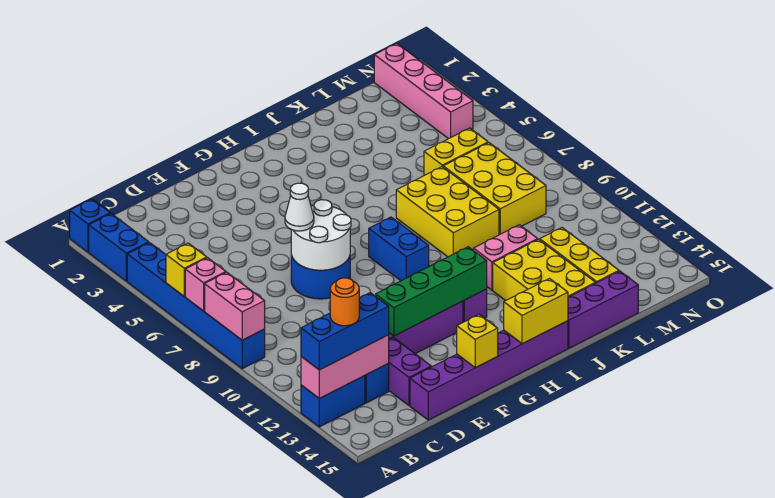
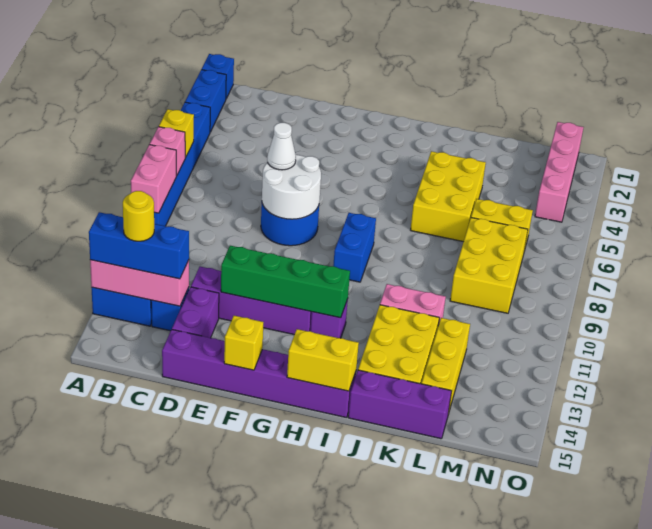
orange round brick B13 level 4 -> yellow round brick B13 level 4
yellow brick J7:K9 level 1 -> yellow brick J4:K6 level 1

